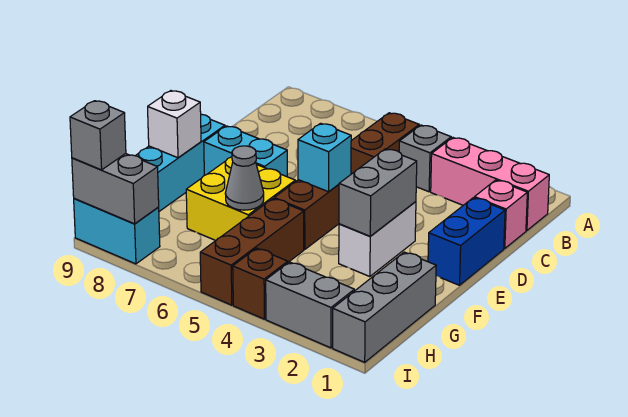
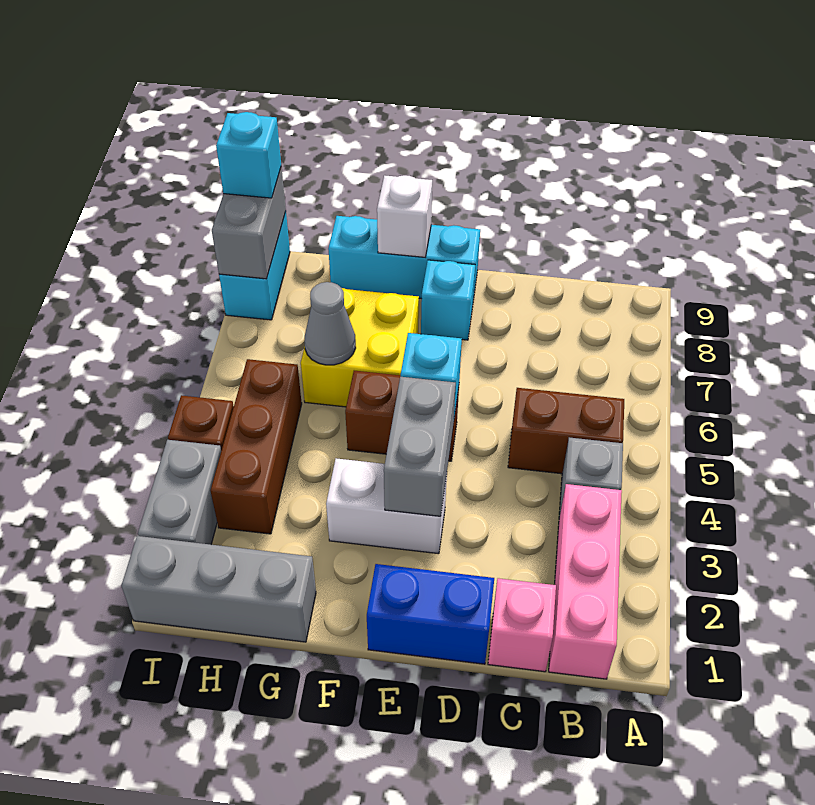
grey brick E3:F3 level 2 -> grey brick E3:E4 level 2
cyan brick E7:E8 level 1 -> cyan brick E8 level 1
brown brick G5:I5 level 1 -> brown brick H3:H5 level 1
grey brick I9 level 3 -> cyan brick I9 level 3

